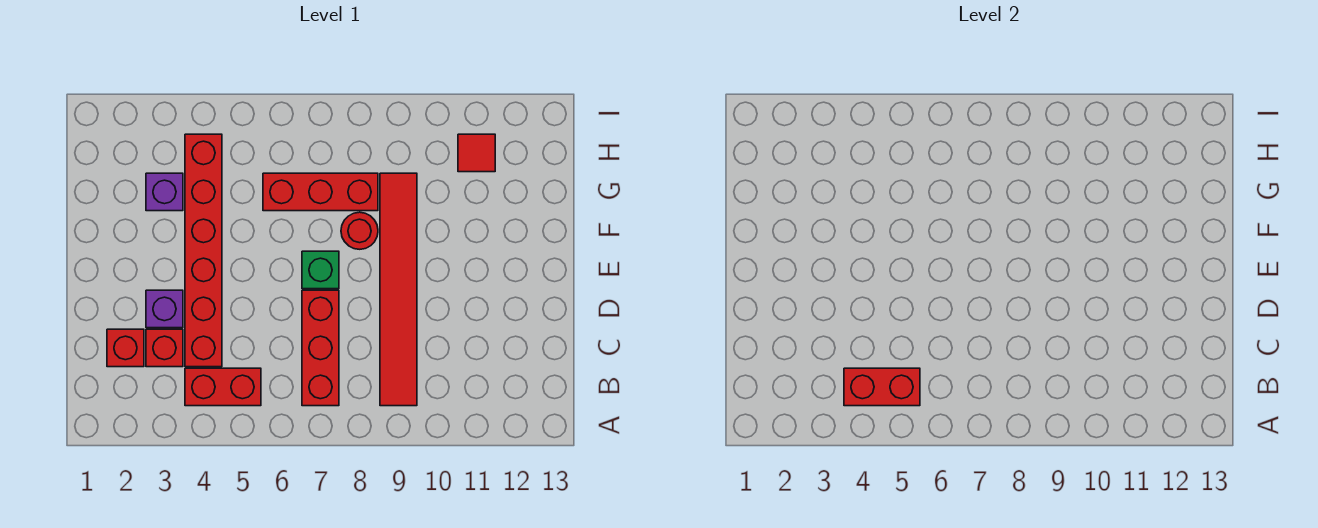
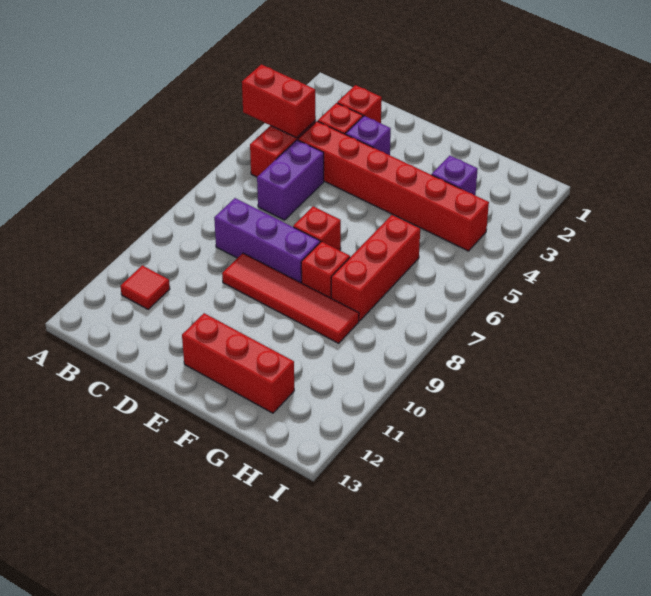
red brick B4:B5 level 2 -> red brick A4:B4 level 2
red brick B7:D7 level 1 -> red brick E12:G12 level 1
red tile B9:G9 level 1 -> red tile D9:G9 level 1
none -> purple brick C5:C6 level 1
none -> purple brick C8:E8 level 1
green brick E7 level 1 -> red brick E7 level 1
red round brick F8 level 1 -> red brick F8 level 1
red tile H11 level 1 -> red tile B11 level 1

